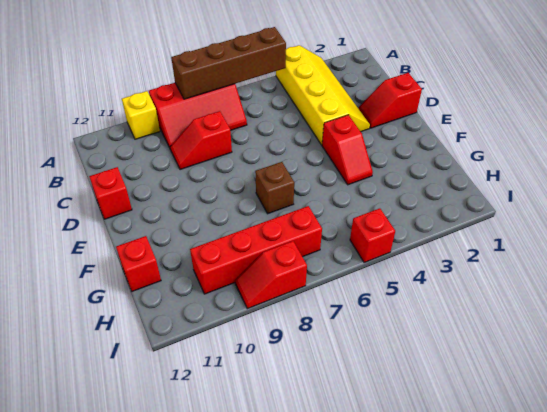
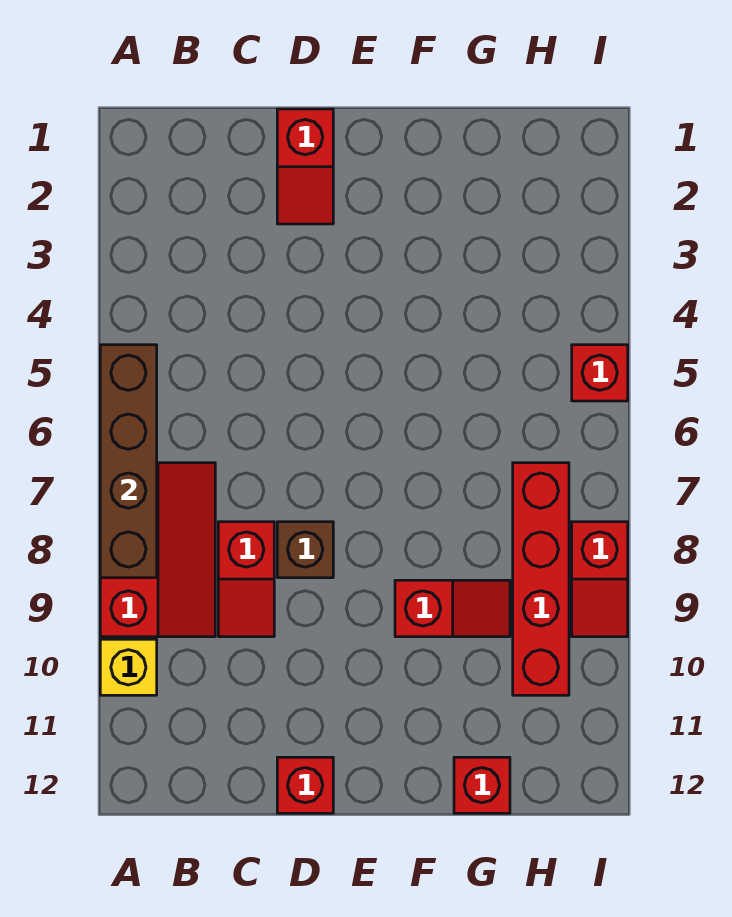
yellow slope A3:D4 level 1 top 4 -> none
red slope E4:F4 level 1 top E -> red slope F9:G9 level 1 top F
brown brick F7 level 1 -> brown brick D8 level 1

